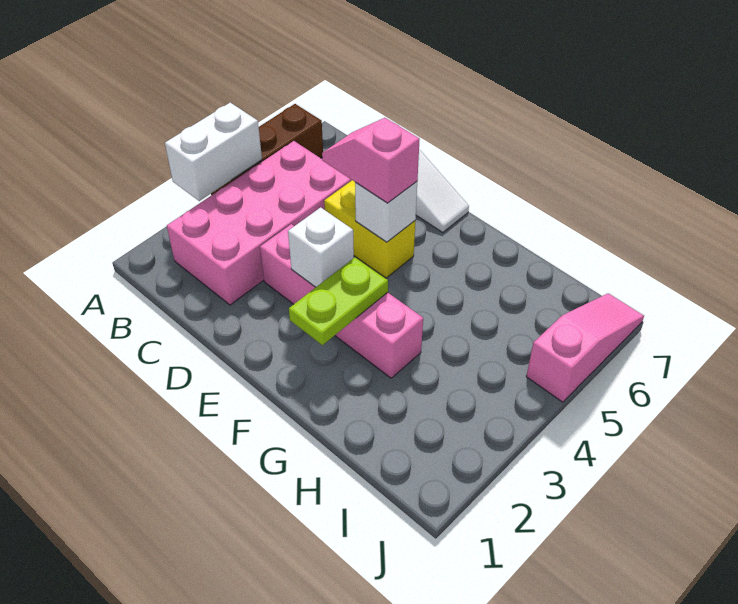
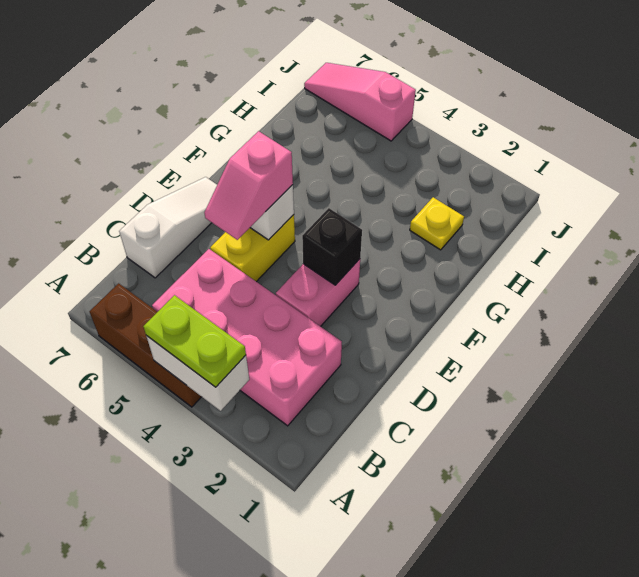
pink brick D3:G3 level 1 -> pink brick D3:E3 level 1
white brick E3 level 2 -> black brick E3 level 2
lime plate F2:F3 level 2 -> lime plate A3:A4 level 3
none -> yellow plate H2 level 1

